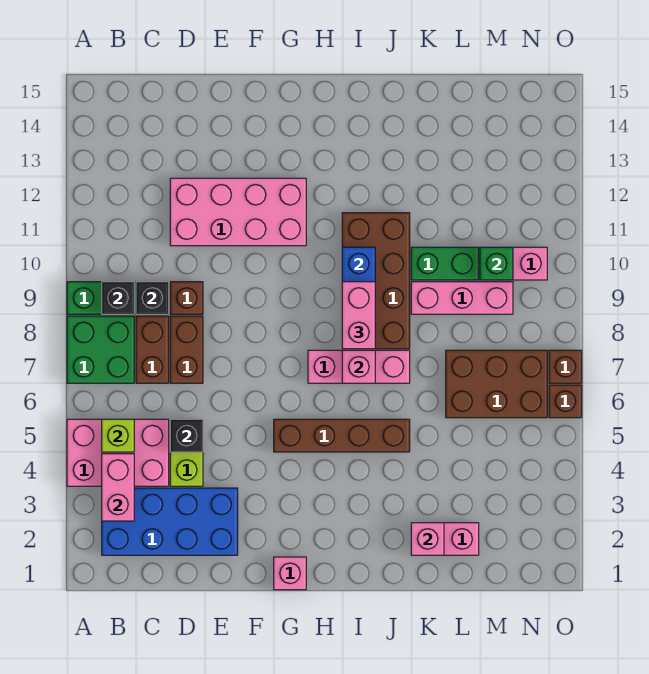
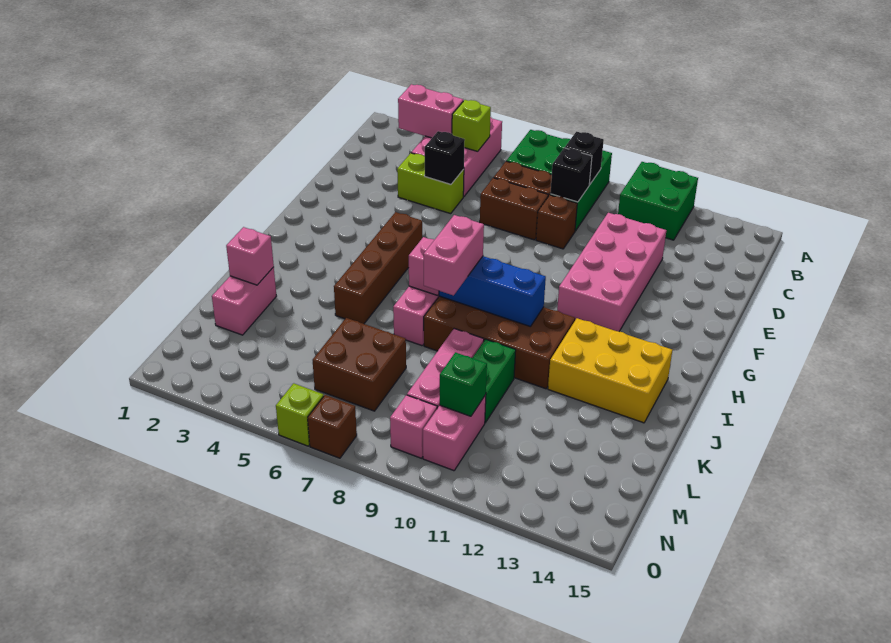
none -> green brick A11:B12 level 1
blue brick B2:E3 level 1 -> none
pink brick G1 level 1 -> pink brick N9 level 1
pink brick I8:I9 level 3 -> pink brick I8:J8 level 3
none -> yellow brick I12:J14 level 1
brown brick L6:N7 level 1 -> brown brick L6:M7 level 1
brown brick O6 level 1 -> lime brick O6 level 1

